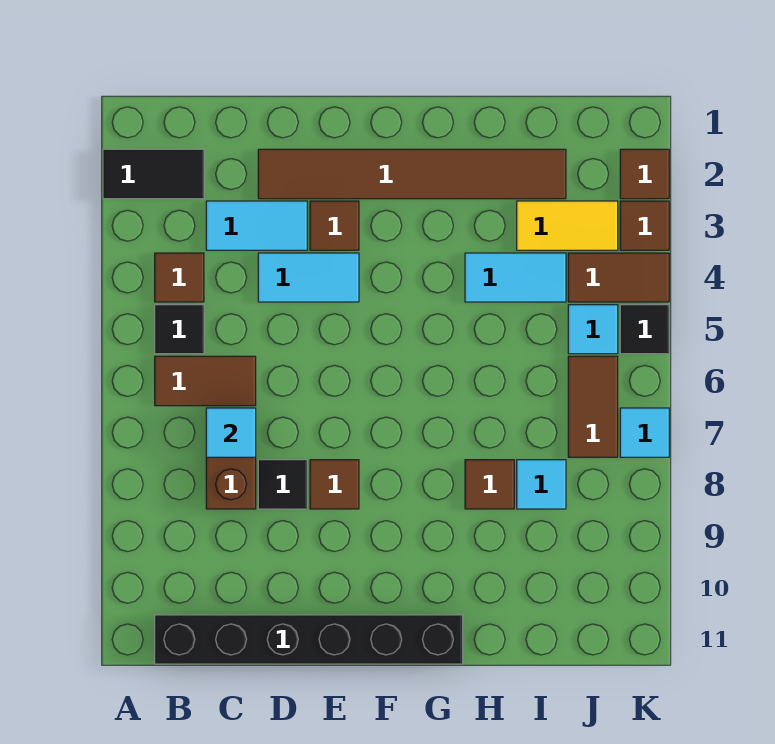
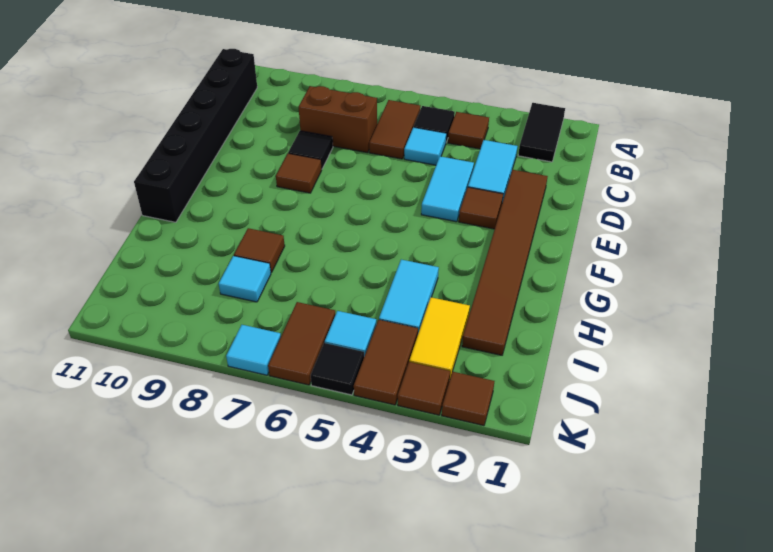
cyan tile C7 level 2 -> cyan tile C5 level 1
brown tile J6:J7 level 1 -> brown tile J6:K6 level 1

